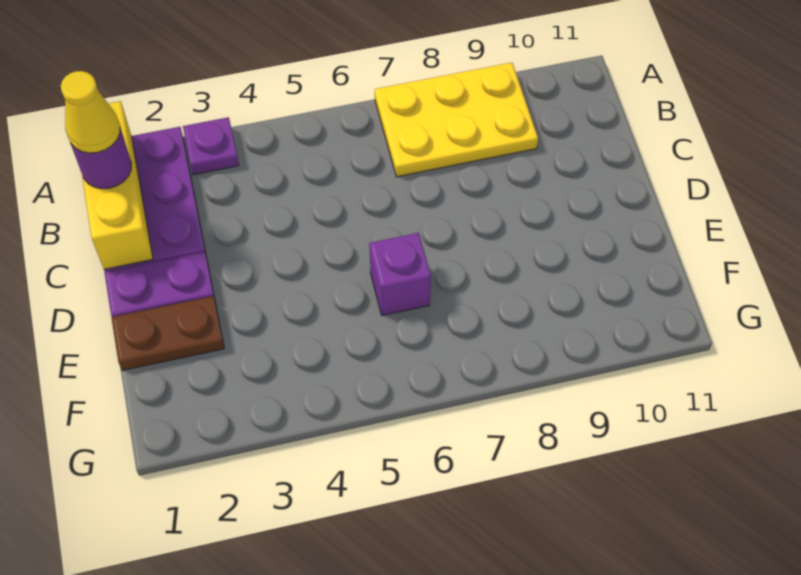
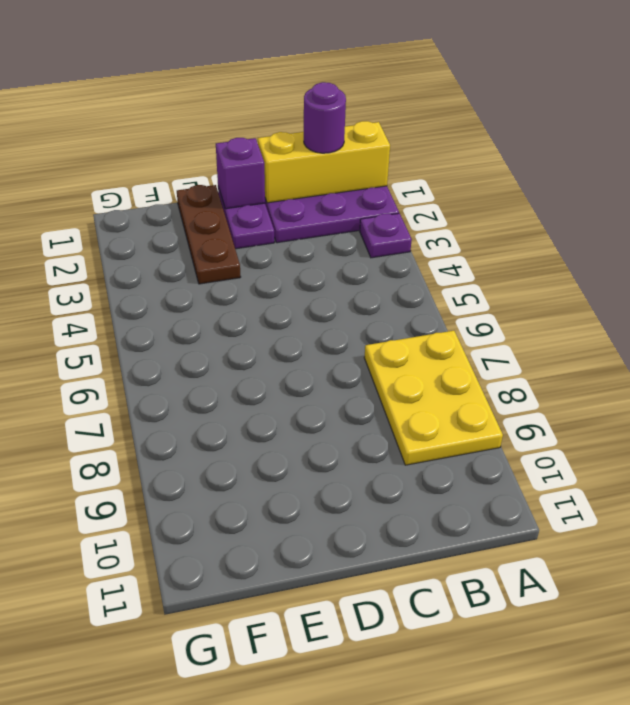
yellow cone B1 level 4 -> none
brown plate E1:E2 level 1 -> brown plate E1:E3 level 1
purple brick E6 level 1 -> purple brick D1 level 2

